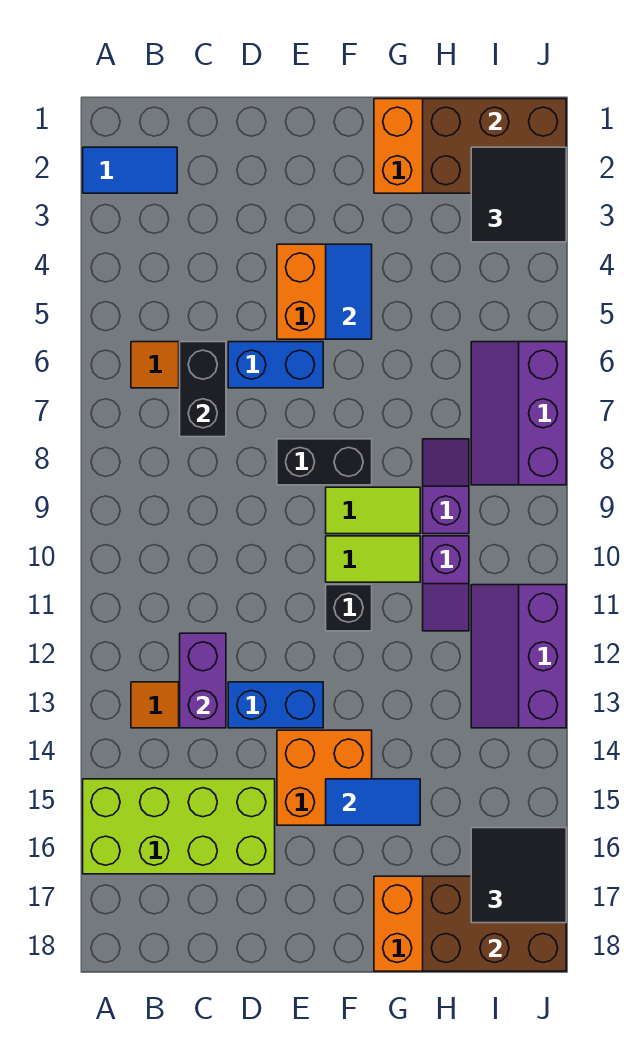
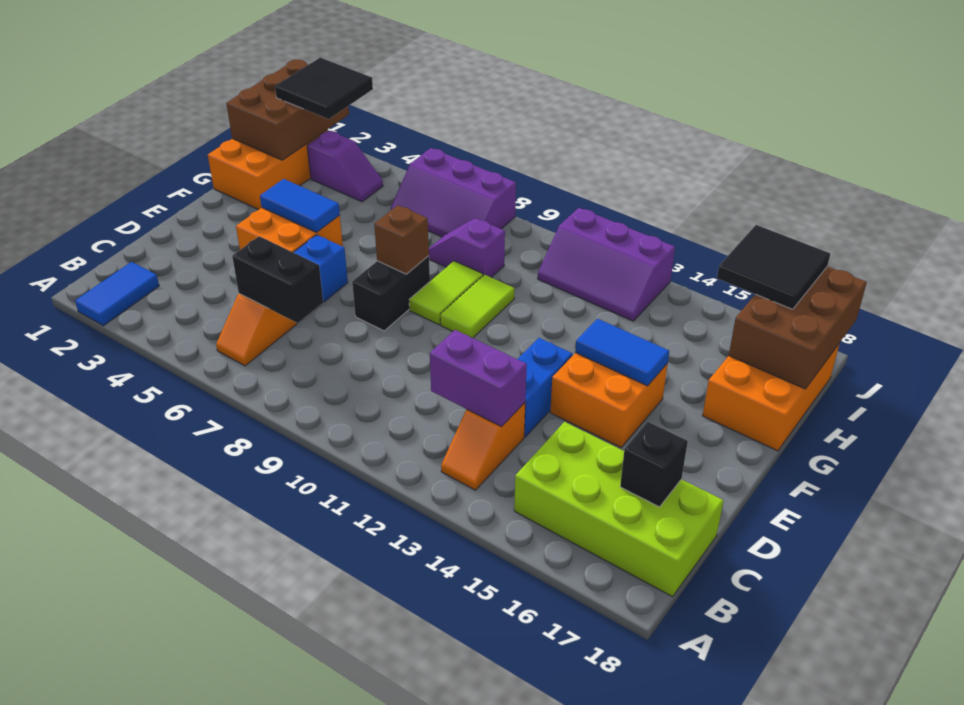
lime brick A15:D16 level 1 -> lime brick B15:C18 level 1
none -> brown brick F8 level 2
black brick F11 level 1 -> black brick C17 level 2
blue tile F15:G15 level 2 -> blue tile F14:F15 level 2
purple slope H10:H11 level 1 top 10 -> purple slope I3:I4 level 1 top 3

